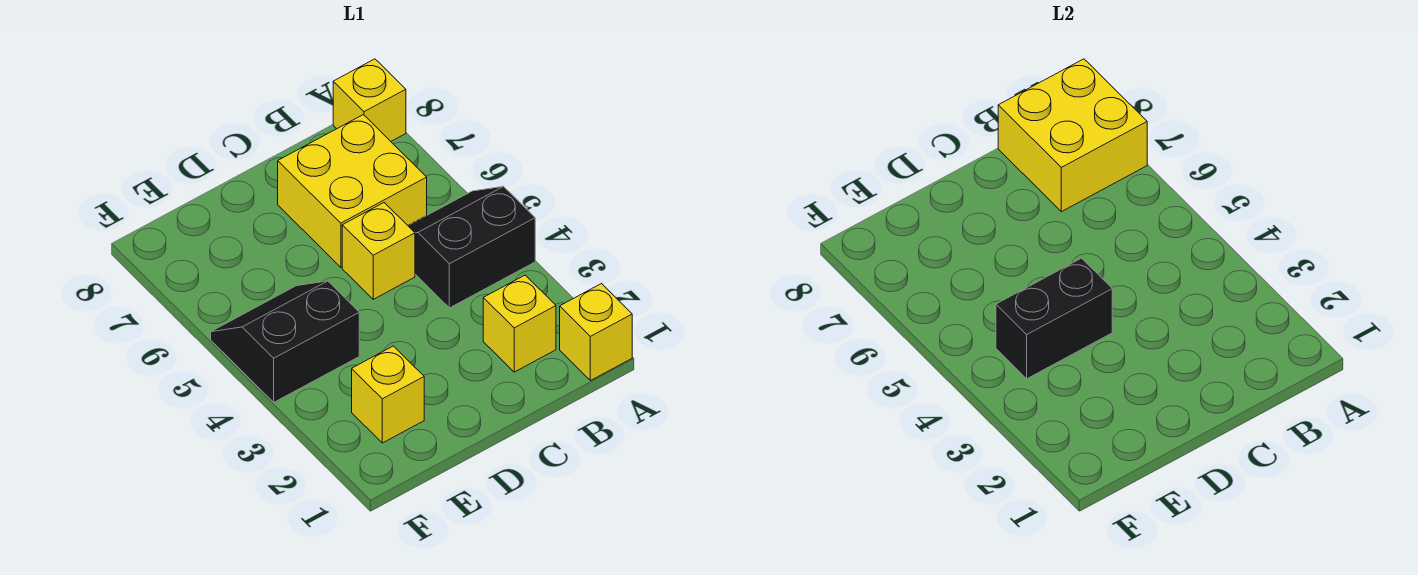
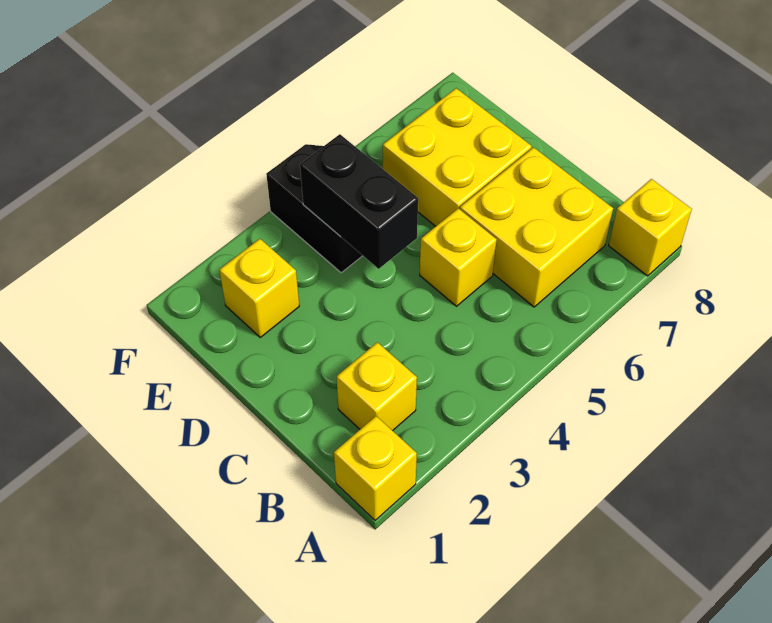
black slope A4:B5 level 1 top 4 -> none
yellow brick A7:B8 level 2 -> yellow brick D6:E7 level 1

